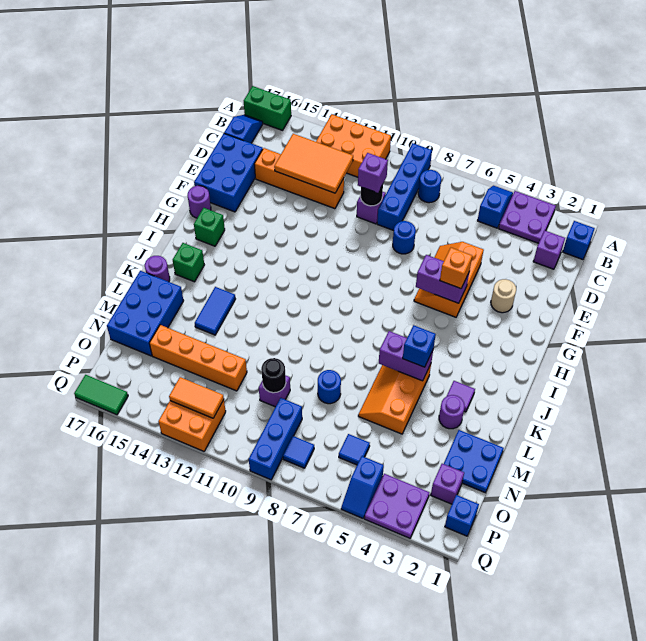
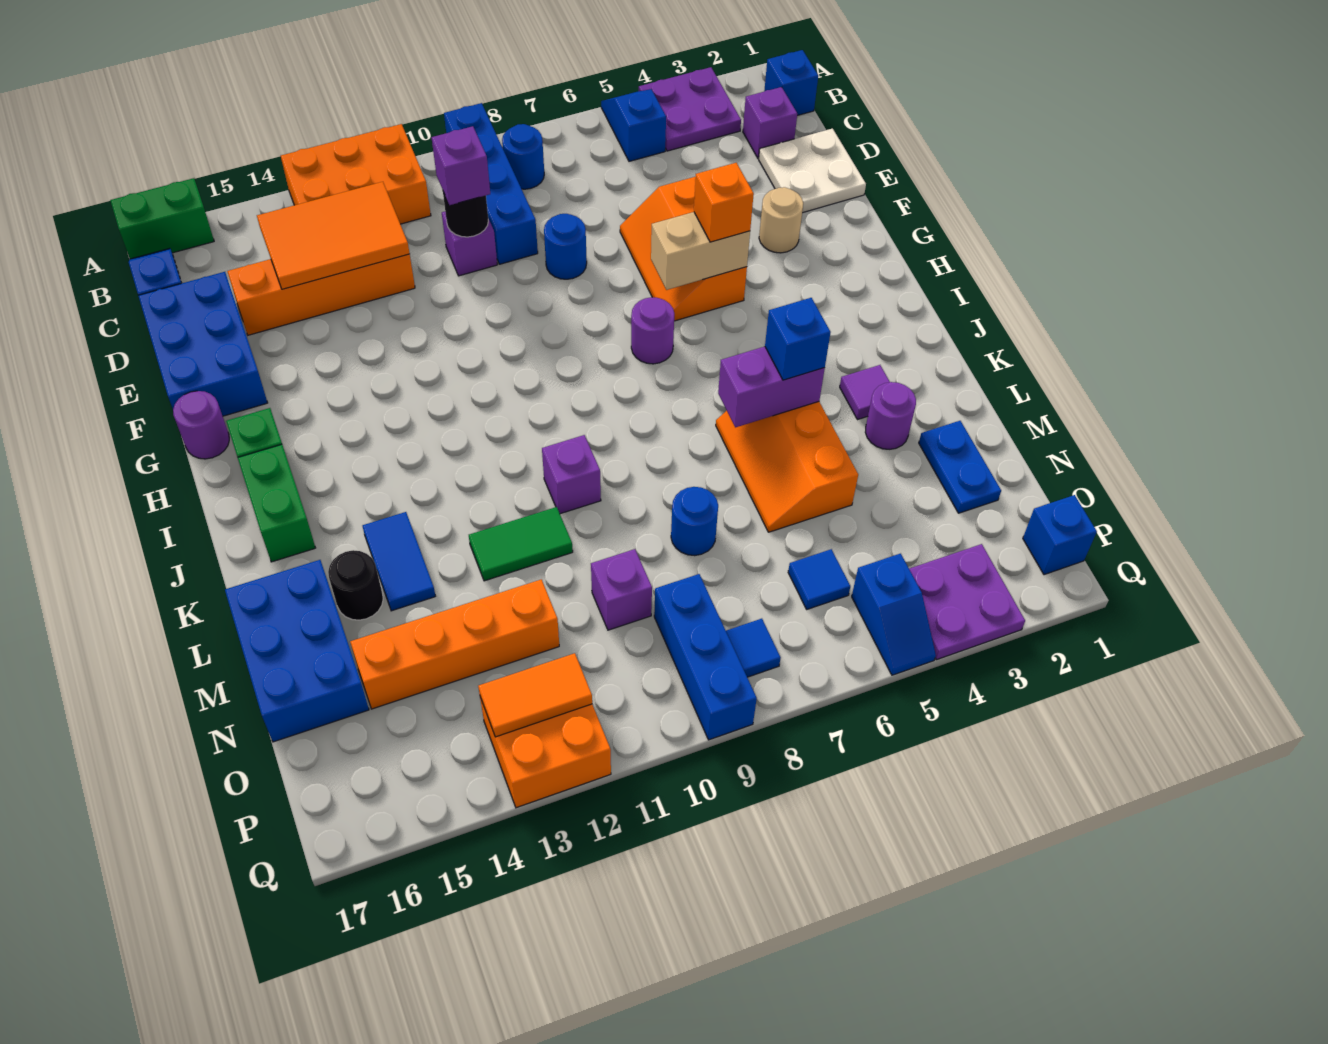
none -> white plate D1:E2 level 1
purple brick G5:G6 level 2 -> tan brick G5:G6 level 2
green brick J16 level 1 -> green brick I16:J16 level 1
purple round brick K17 level 1 -> purple round brick H7 level 1
blue plate M1:N2 level 1 -> blue plate M2:N2 level 1
black round brick N10 level 2 -> black round brick L15 level 1
purple brick O2 level 1 -> purple brick K10 level 1
green tile Q16:Q17 level 1 -> green tile L11:L12 level 1

